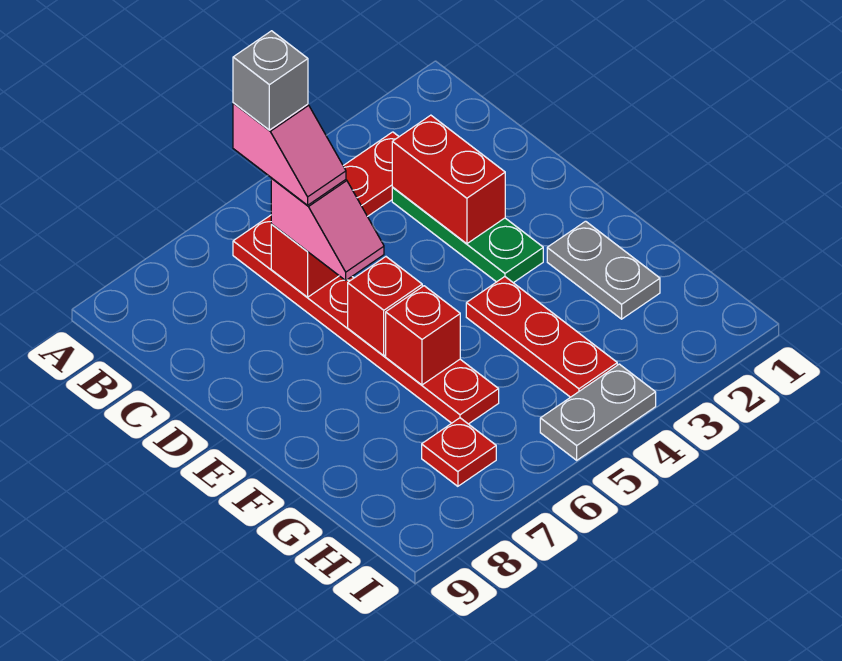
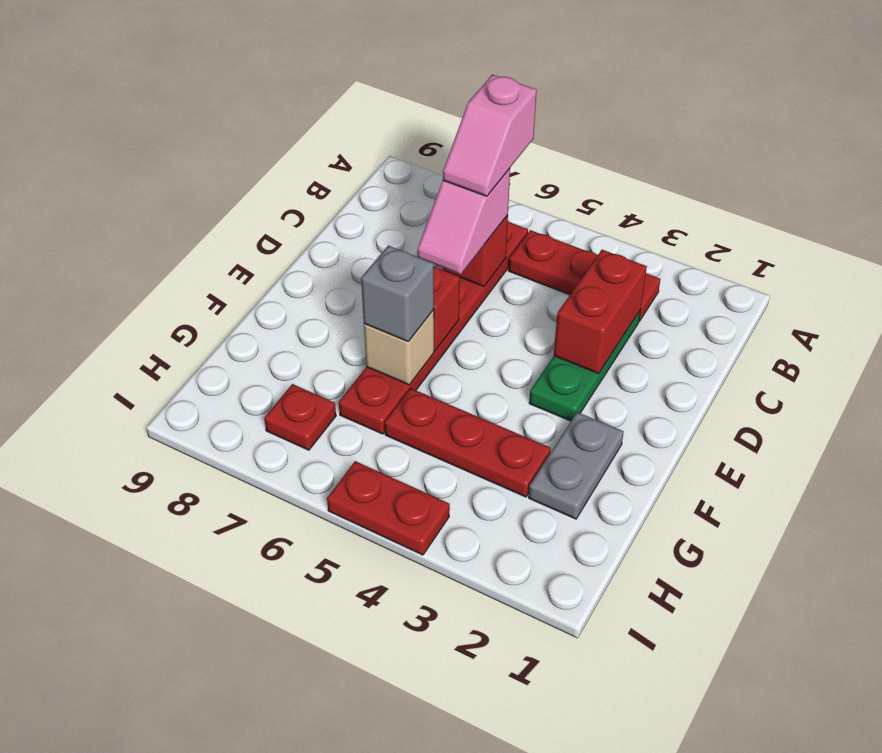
grey brick B6 level 5 -> grey brick F6 level 3
red plate F4:H4 level 1 -> red plate G3:G5 level 1
red brick F6 level 2 -> tan brick F6 level 2
grey plate I4:I5 level 1 -> red plate I4:I5 level 1

